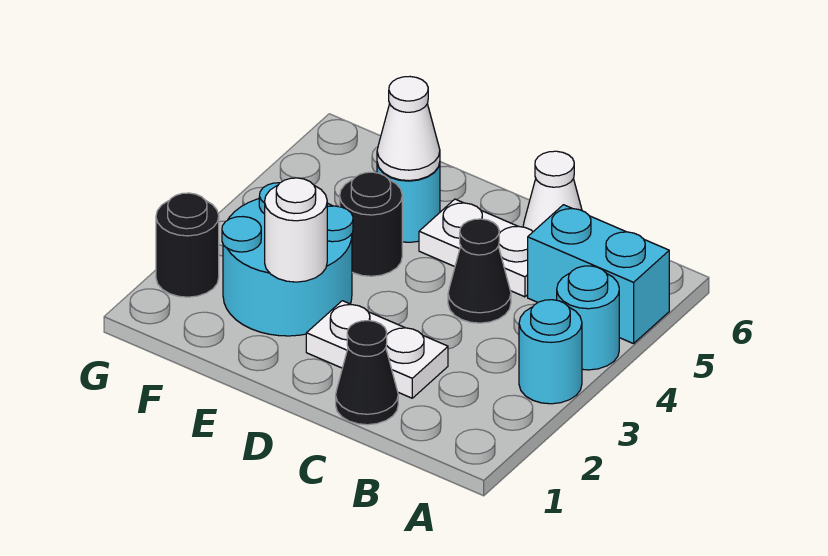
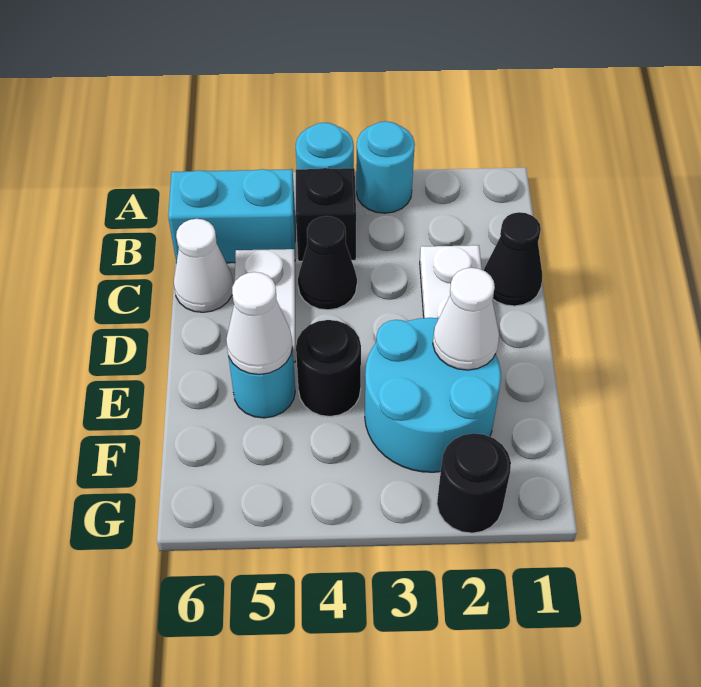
cyan brick A5:B5 level 1 -> cyan brick B5:B6 level 1
none -> black brick B4 level 1
white round brick E2 level 2 -> white cone E2 level 2

